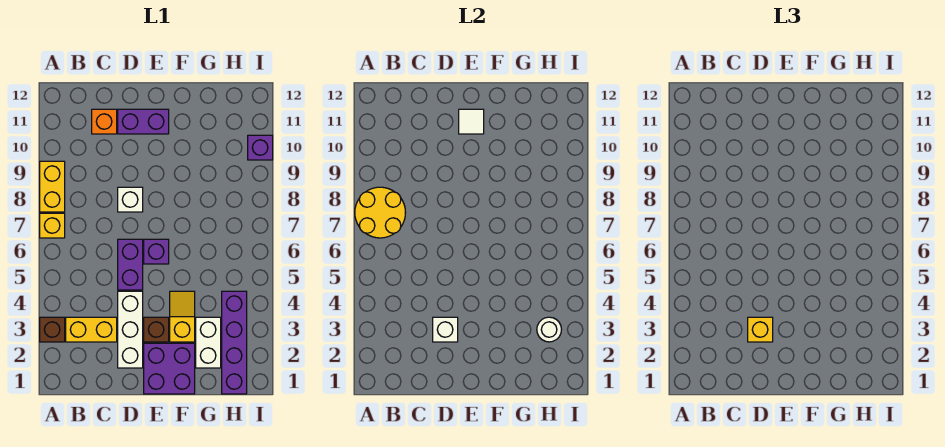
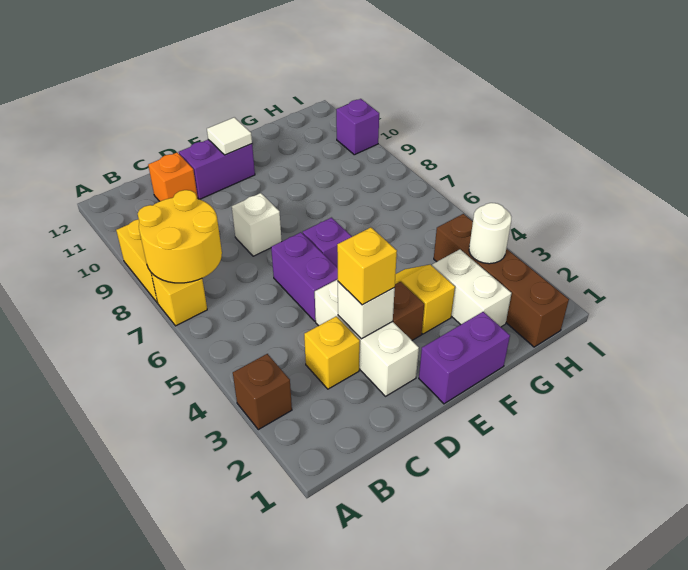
yellow brick B3:C3 level 1 -> yellow brick C3 level 1
purple brick E1:F2 level 1 -> purple brick E1:F1 level 1
purple brick H1:H4 level 1 -> brown brick H1:H4 level 1

